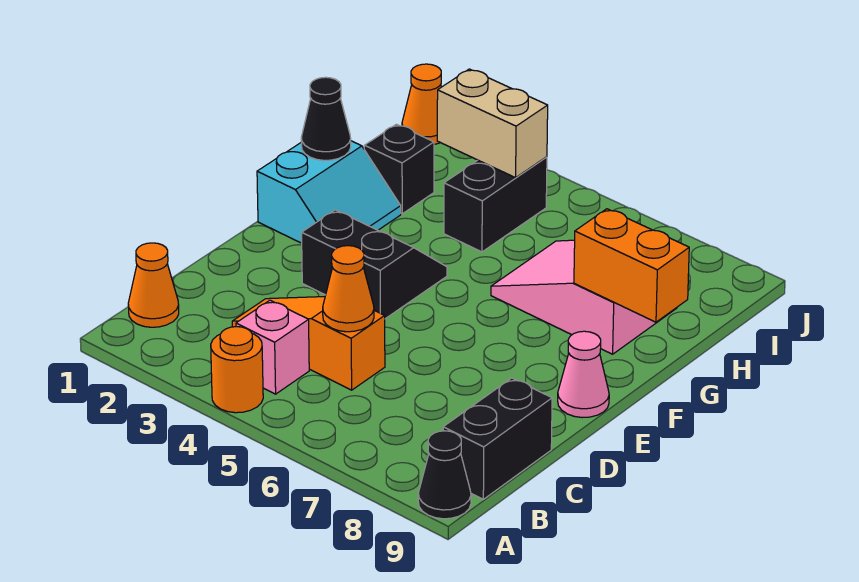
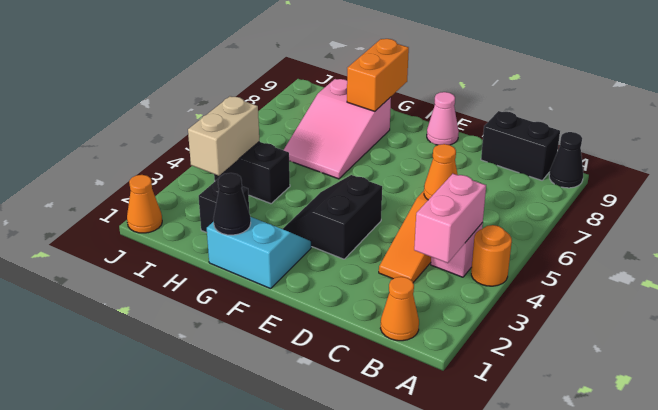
none -> pink brick B3:B4 level 2

